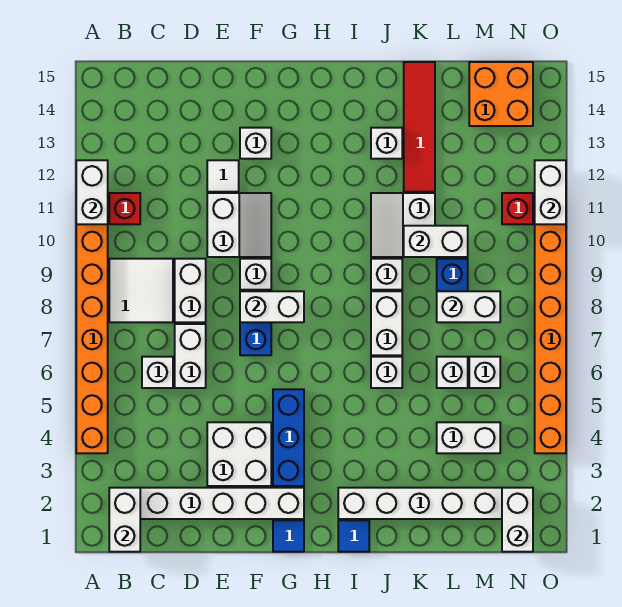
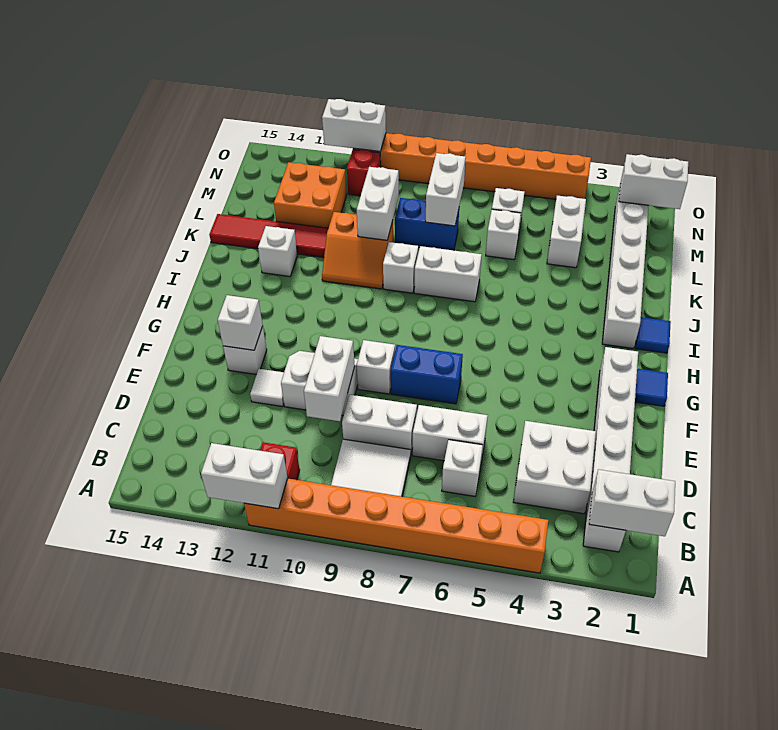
white brick E3:F4 level 1 -> white brick C3:D4 level 1
white brick F8:G8 level 2 -> white brick D10:E10 level 2
blue brick G3:G5 level 1 -> none
white brick J6 level 1 -> white brick F13 level 2
white slope J10:K11 level 1 top K -> orange slope J10:K11 level 1 top K
orange brick M14:N15 level 1 -> orange brick L12:M13 level 1

